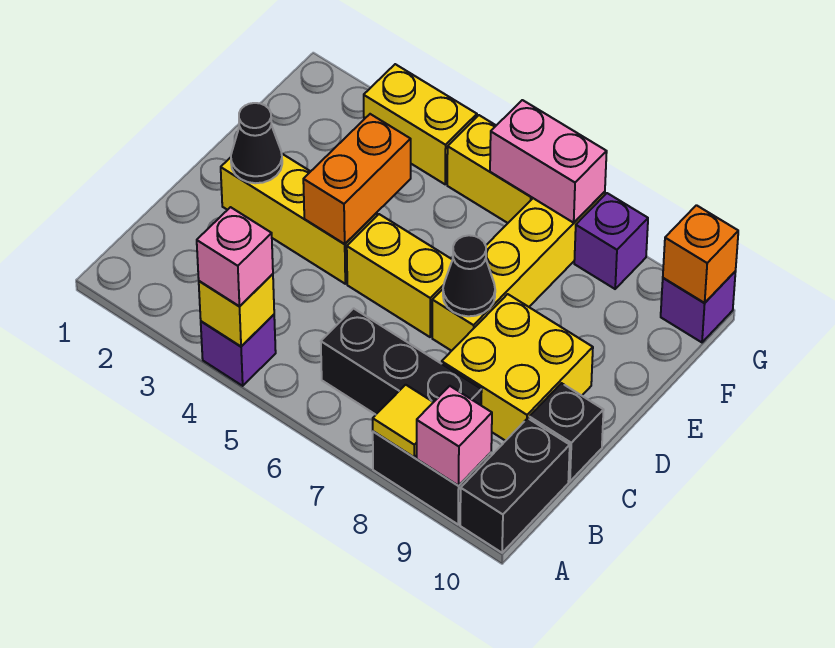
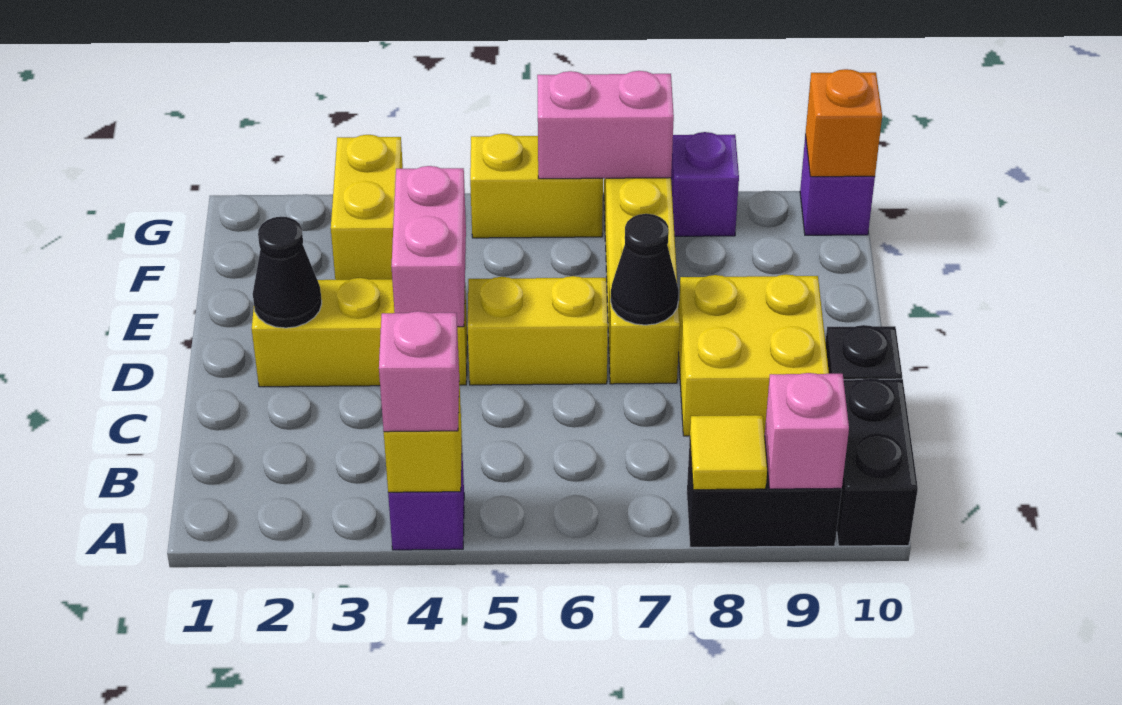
black brick B6:B8 level 1 -> none
orange brick D4:E4 level 2 -> pink brick D4:E4 level 2
yellow brick G3:G4 level 1 -> yellow brick F3:G3 level 1

